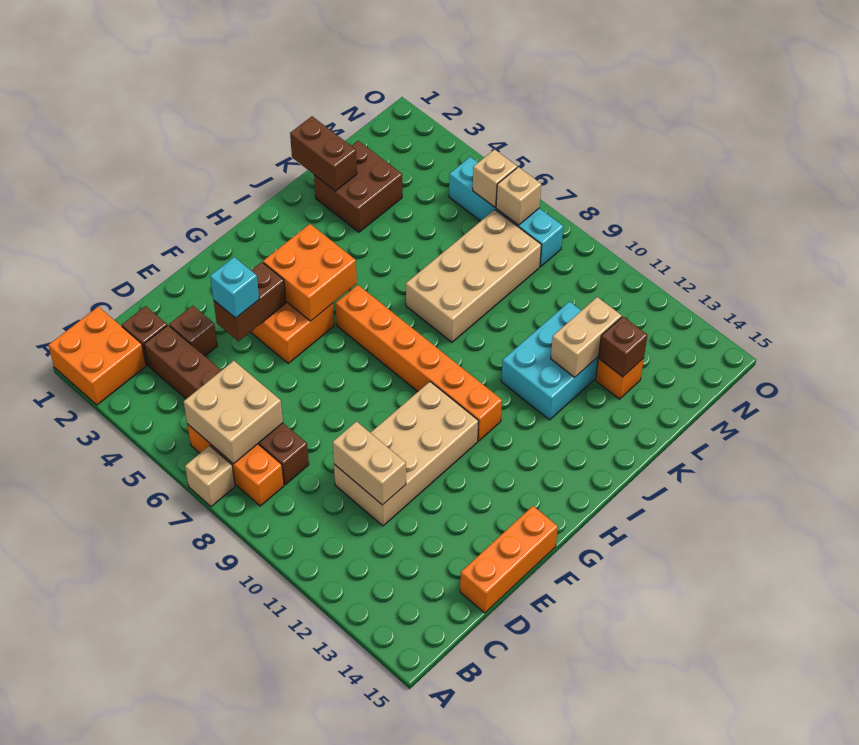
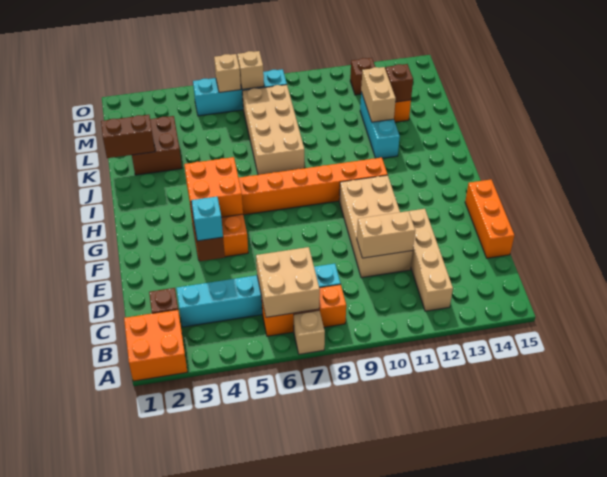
none -> tan brick B12:E12 level 1
brown brick C3:C8 level 1 -> cyan brick C3:C8 level 1
brown brick D3 level 1 -> brown brick N12 level 1
cyan brick J11:L12 level 1 -> cyan brick J12:L12 level 1

